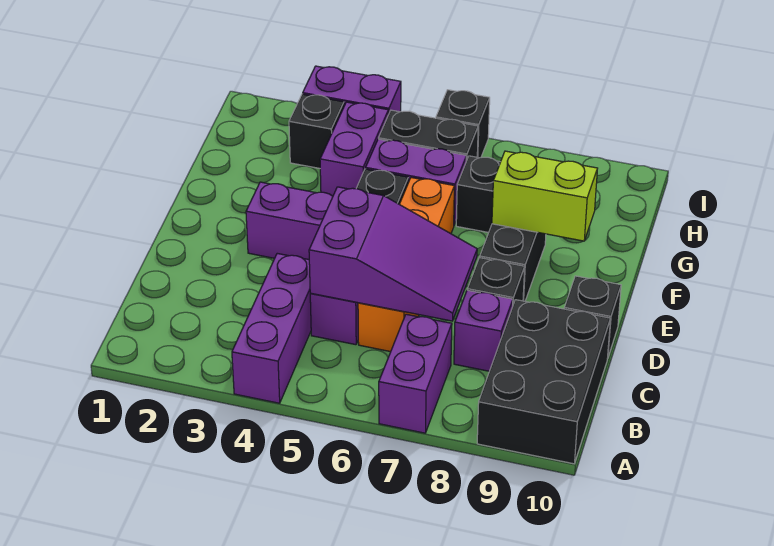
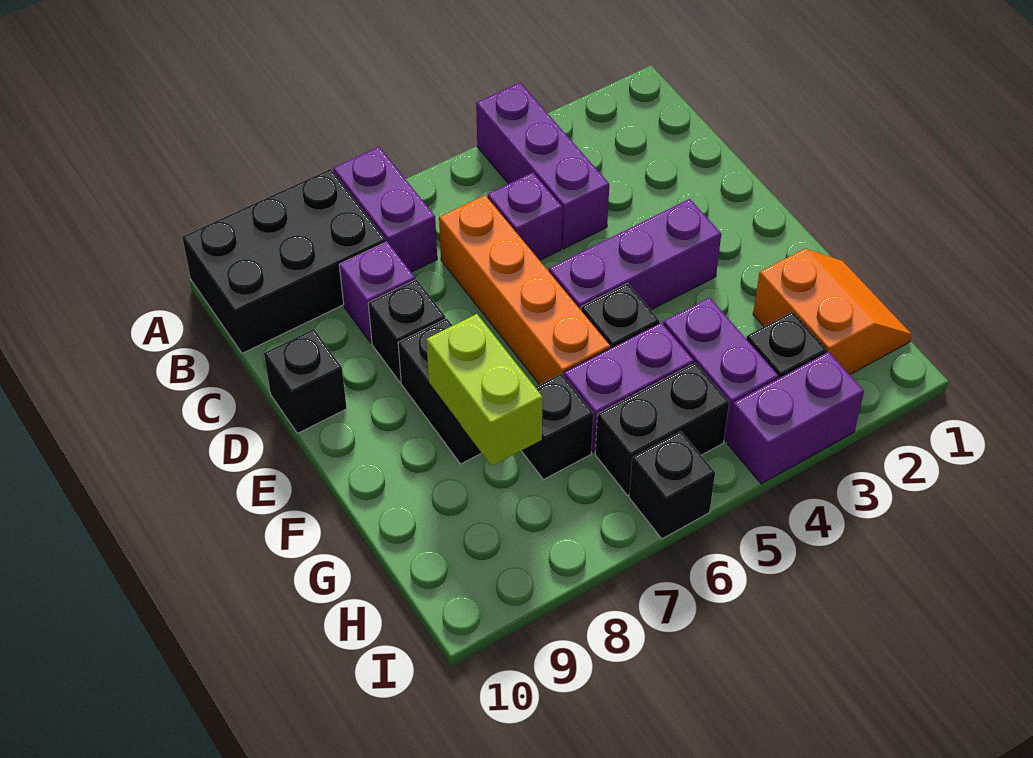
black brick A9:C10 level 1 -> black brick A8:B10 level 1
purple slope C5:D7 level 2 top 5 -> none
lime brick F8:F9 level 2 -> lime brick F8:G8 level 2
none -> orange slope G1:H2 level 1 top 2

